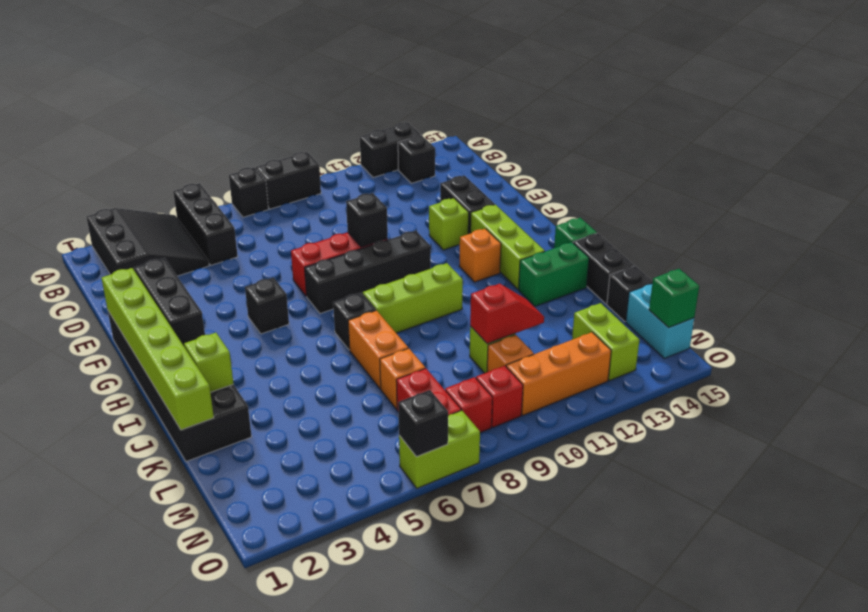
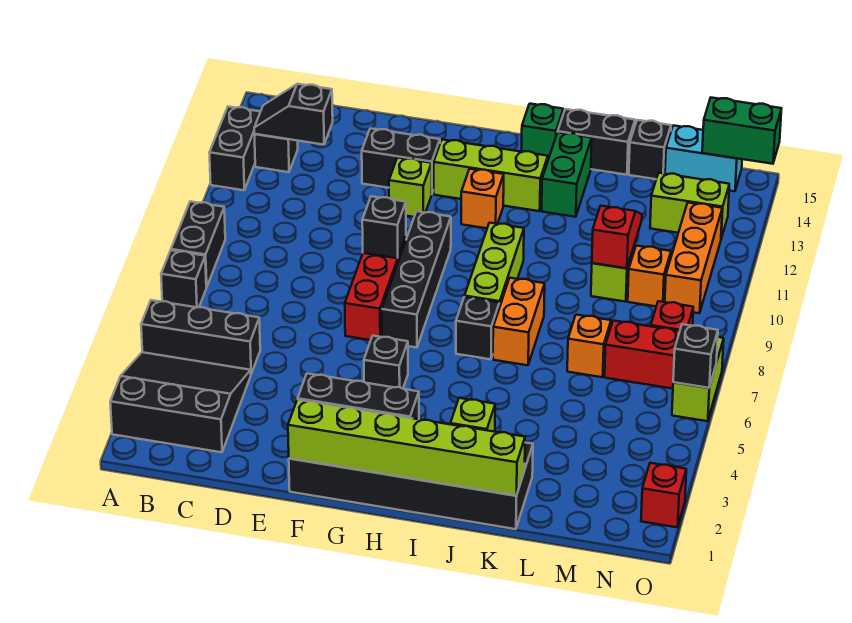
none -> black slope B13:C13 level 2 top C
orange brick J7:K7 level 1 -> orange brick J7:J8 level 1
red brick N9 level 1 -> red brick O2 level 1
green brick N15 level 2 -> green brick N15:O15 level 2

